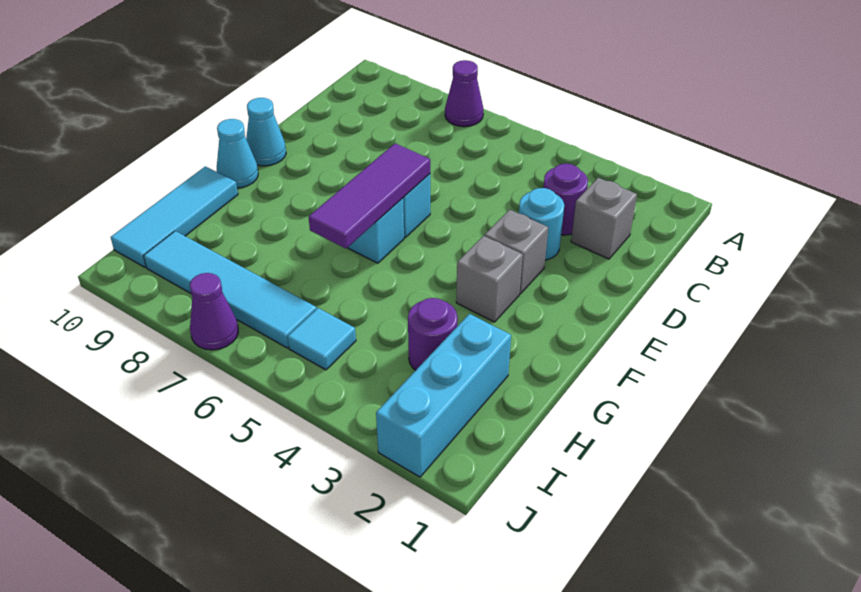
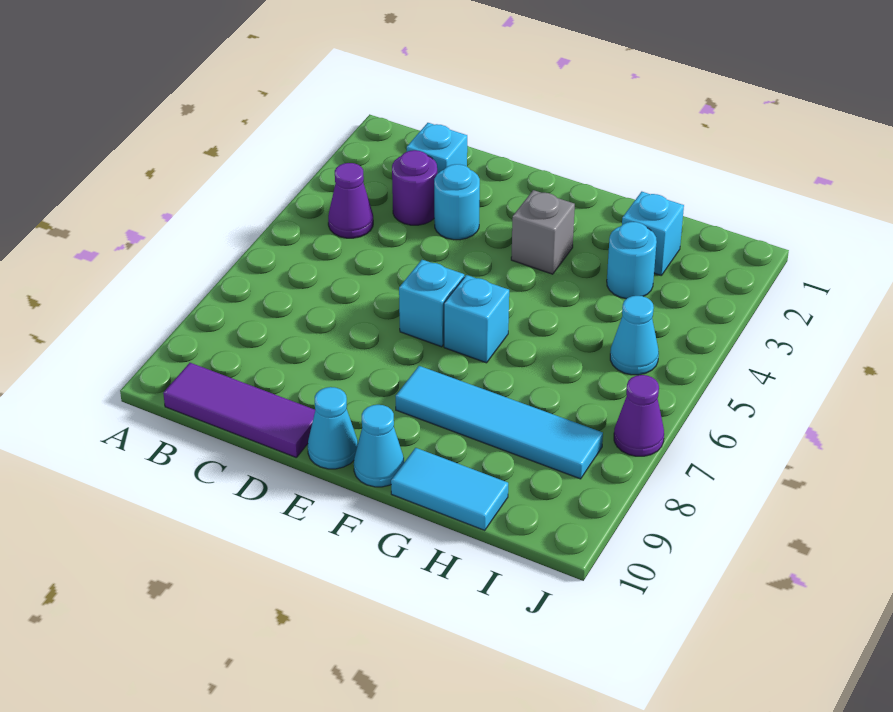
purple cone A7 level 1 -> purple cone B4 level 1
grey brick C2 level 1 -> cyan brick C2 level 1
grey brick E3 level 1 -> none
purple tile E6:G6 level 2 -> purple tile B10:D10 level 1
cyan tile G10:I10 level 1 -> cyan tile G10:H10 level 1
cyan brick H2:J2 level 1 -> cyan brick H2 level 1
purple round brick H3 level 1 -> cyan round brick H3 level 1
cyan tile I5 level 1 -> cyan cone I5 level 1
cyan tile I6:I9 level 1 -> cyan tile F8:I8 level 1

